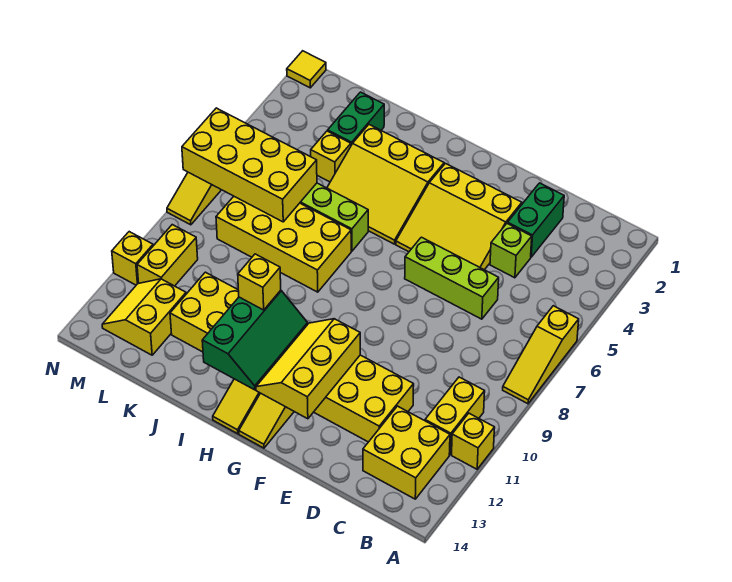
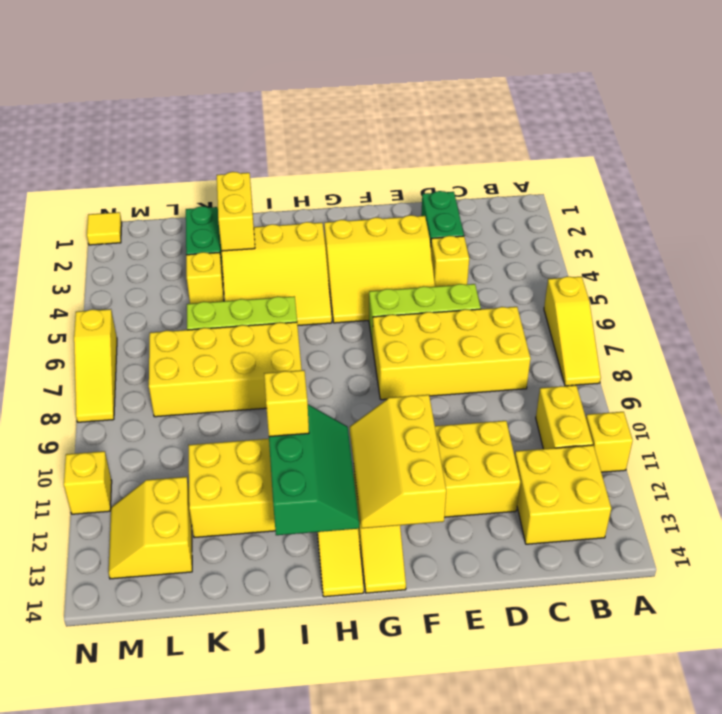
lime brick D4 level 1 -> yellow brick D4 level 1
yellow brick K6:N7 level 2 -> yellow brick C7:F8 level 1
yellow brick M10:M11 level 1 -> yellow brick J2:J3 level 2

